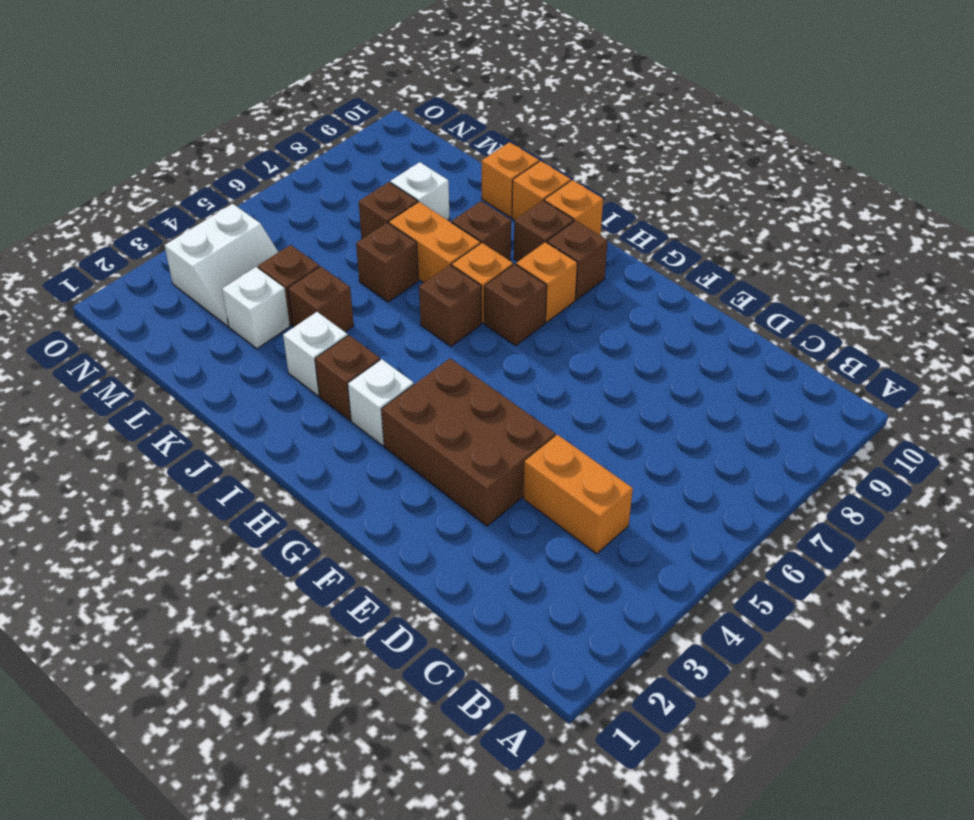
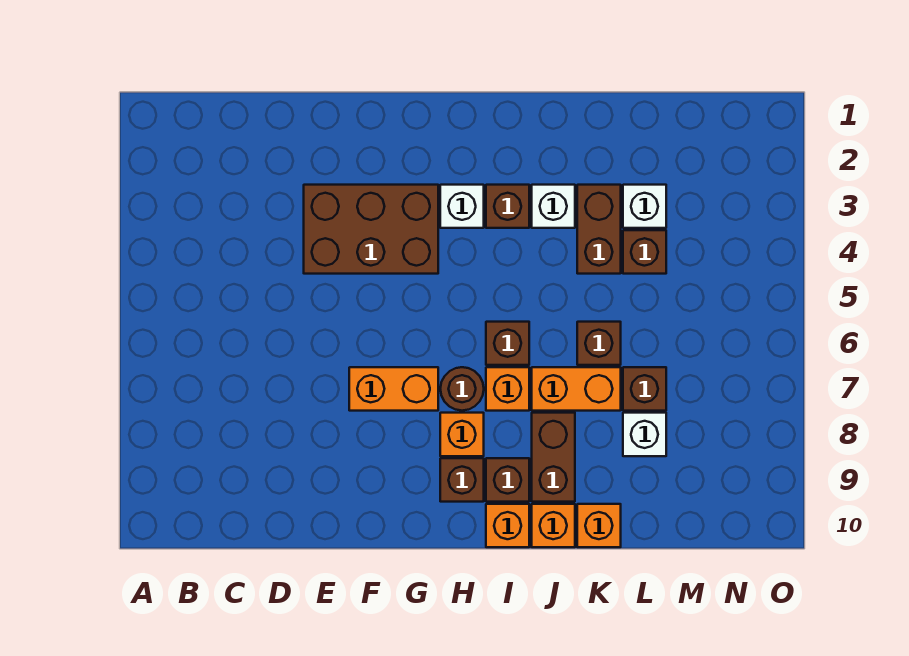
orange brick C4:D4 level 1 -> orange brick F7:G7 level 1
brown brick H7 level 1 -> brown round brick H7 level 1
brown brick J8 level 1 -> brown brick J8:J9 level 1
brown brick K4 level 1 -> brown brick K3:K4 level 1
white slope M3:N4 level 1 top N -> none

